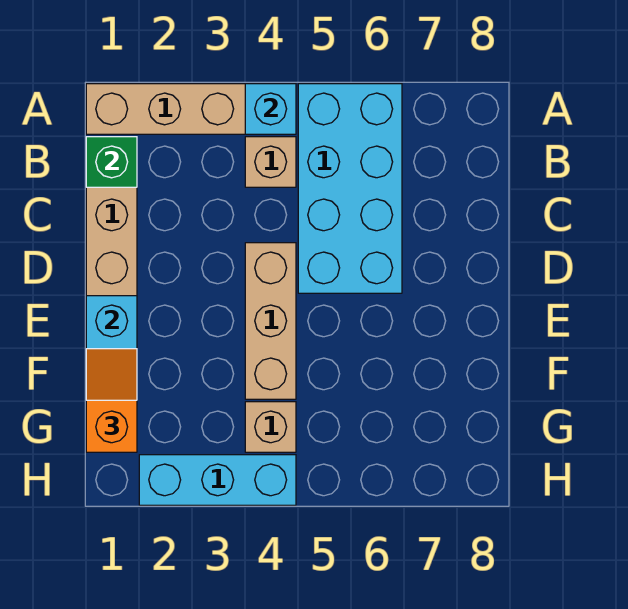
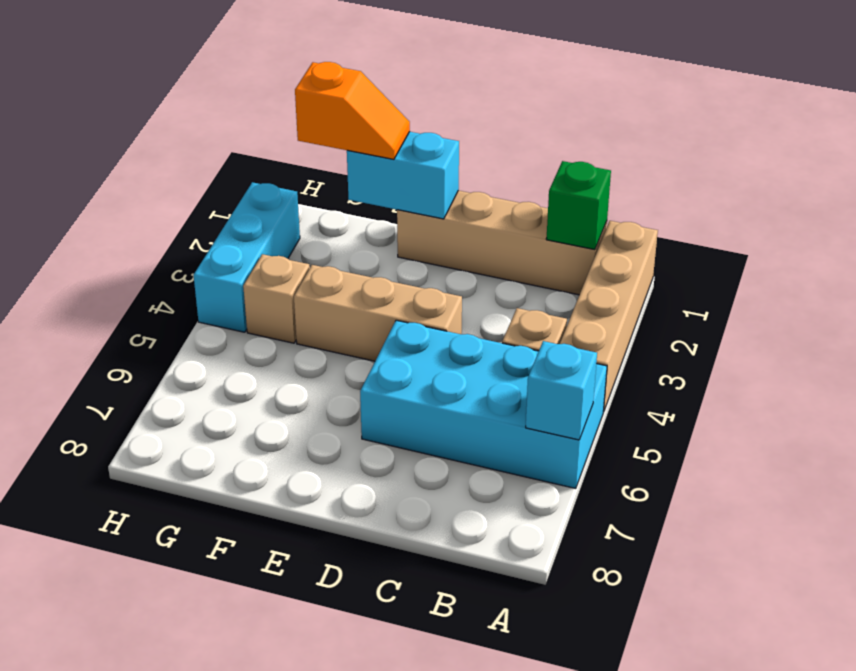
cyan brick A4 level 2 -> cyan brick A6 level 2

